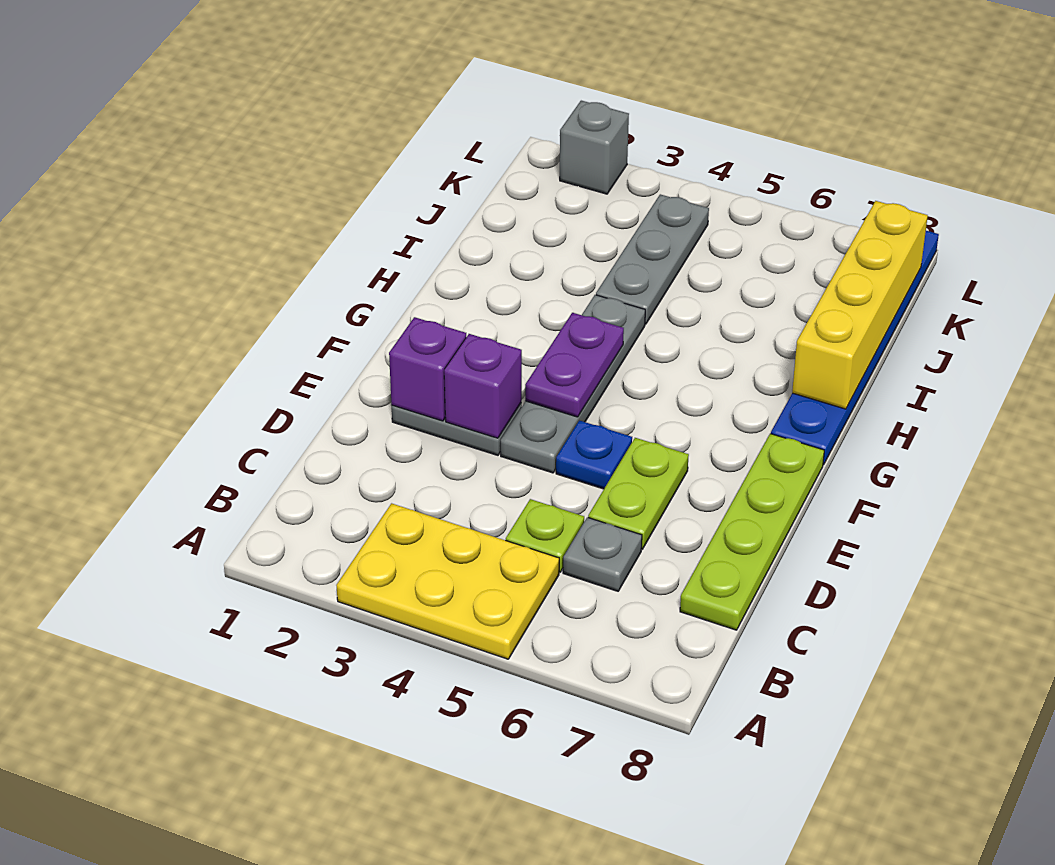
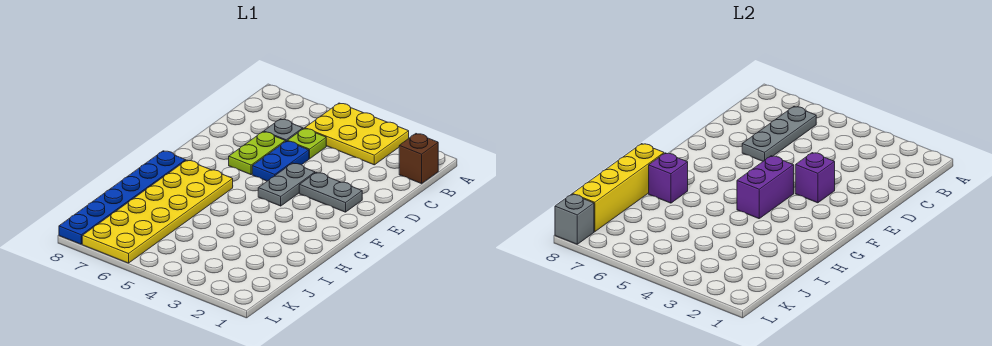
none -> brown brick B1 level 1
lime plate C8:F8 level 1 -> none
purple brick E2 level 2 -> purple brick H7 level 2
grey plate E4:H4 level 1 -> grey plate E4:F4 level 1
blue plate E5 level 1 -> blue plate D5:E5 level 1
purple plate F4:G4 level 2 -> purple brick F4:G4 level 2
none -> yellow plate G6:L7 level 1
grey plate I4:K4 level 1 -> grey plate B6:D6 level 2
grey brick L2 level 1 -> grey brick L8 level 2

